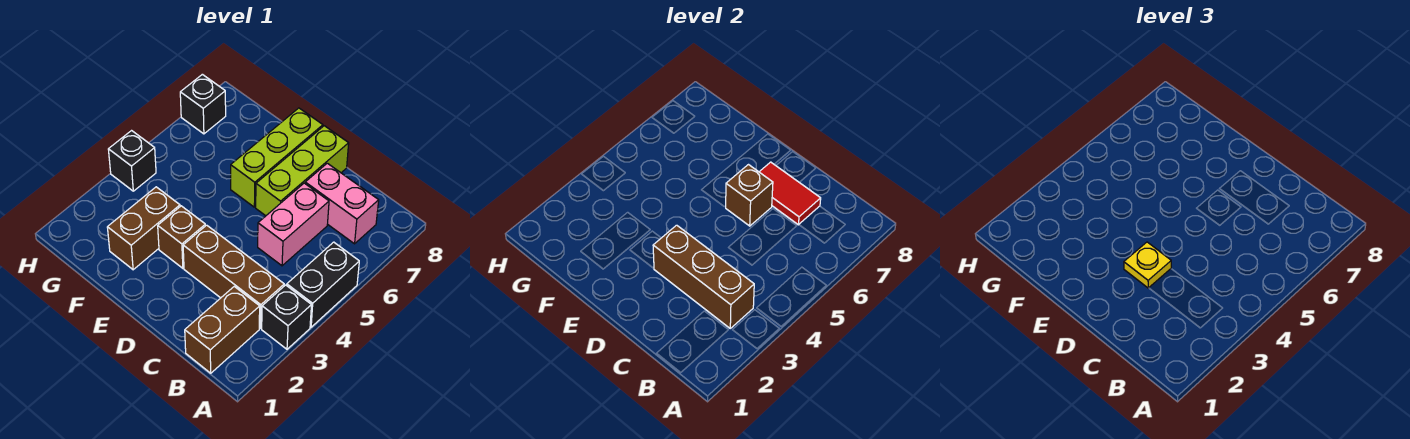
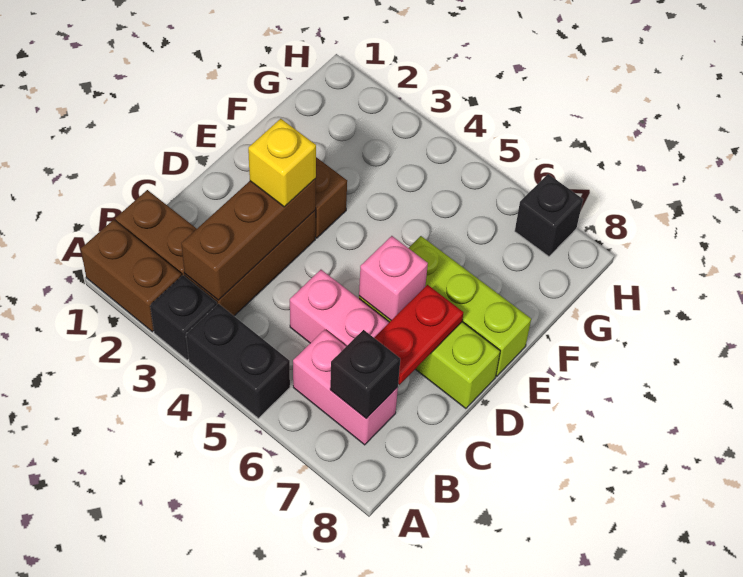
pink brick B7:C7 level 1 -> pink brick B6:B7 level 1
red tile C7:D7 level 2 -> red plate C7:D7 level 2
yellow plate D3 level 3 -> yellow brick D3 level 3
brown brick D6 level 2 -> pink brick D6 level 2
brown brick F2:F3 level 1 -> brown brick A1:A2 level 1
black brick H4 level 1 -> black brick B7 level 2

